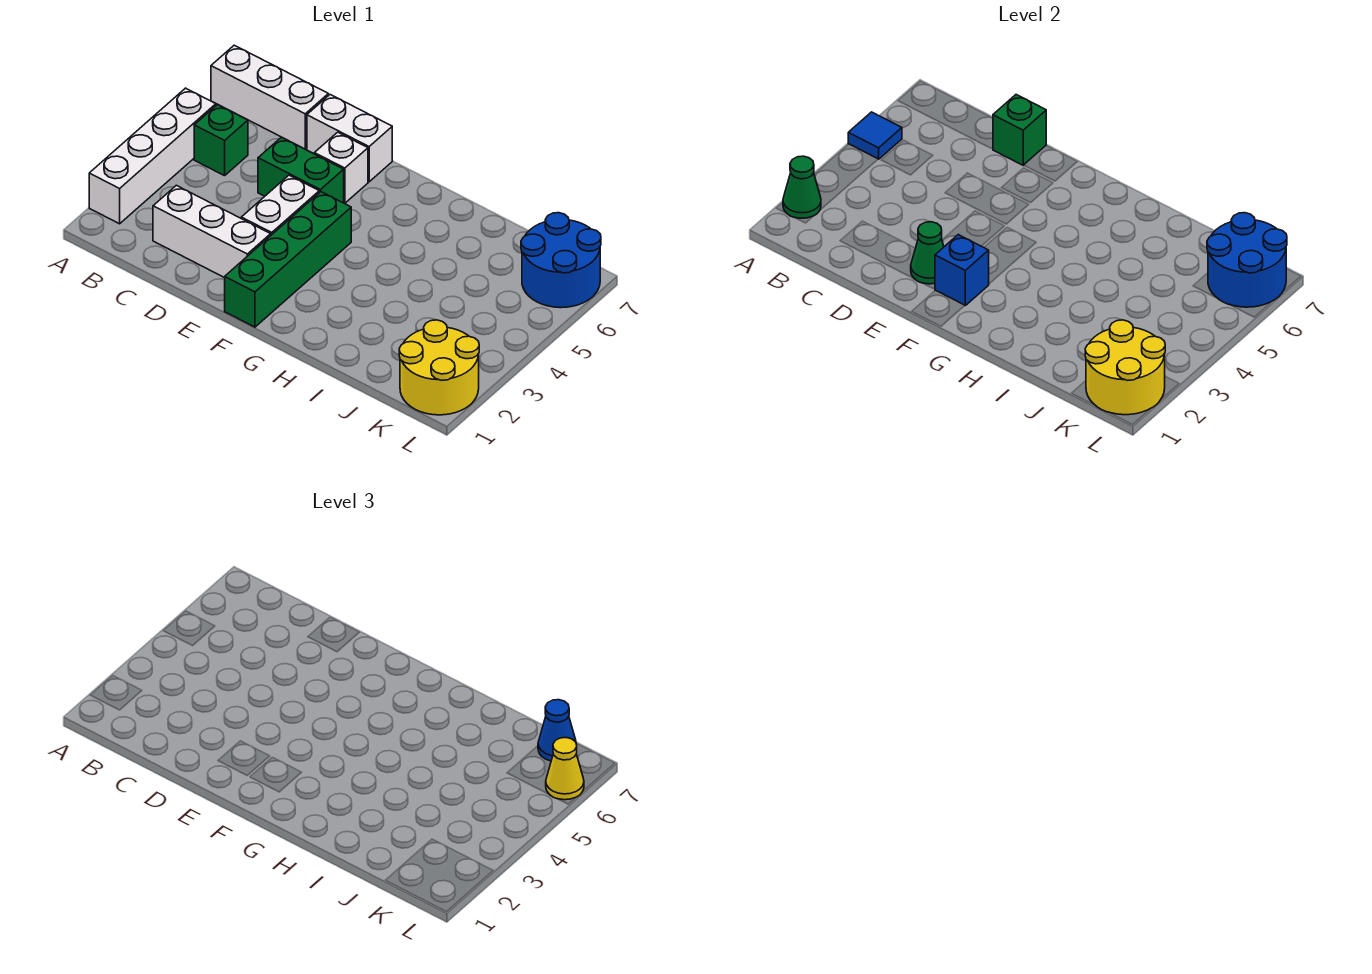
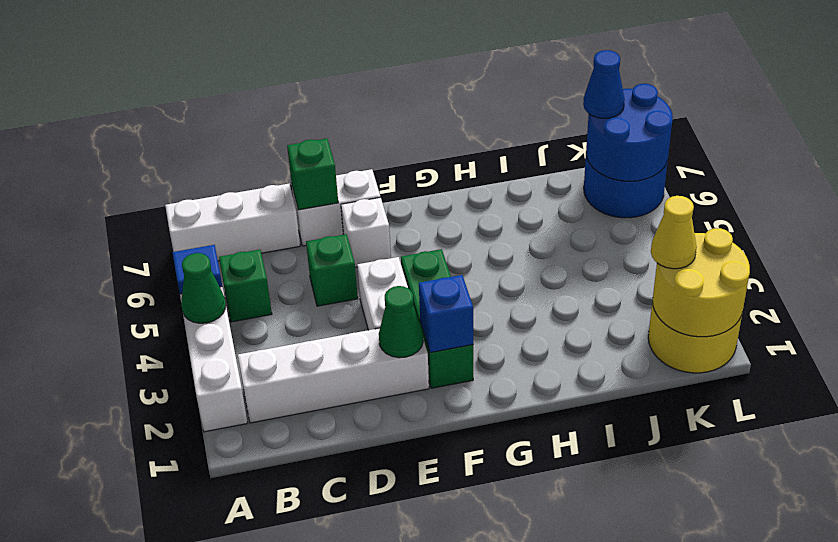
green cone A2 level 2 -> green cone A4 level 2
white brick C2:E2 level 1 -> white brick B2:E2 level 1
green brick D5:E5 level 1 -> green brick D5 level 1
green brick F1:F4 level 1 -> green brick F2:F4 level 1
yellow cone L6 level 3 -> yellow cone K2 level 3

